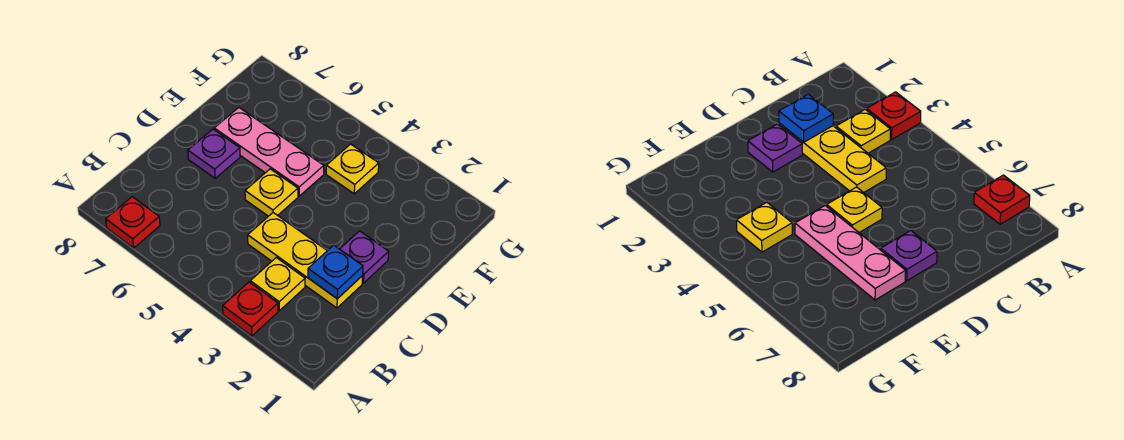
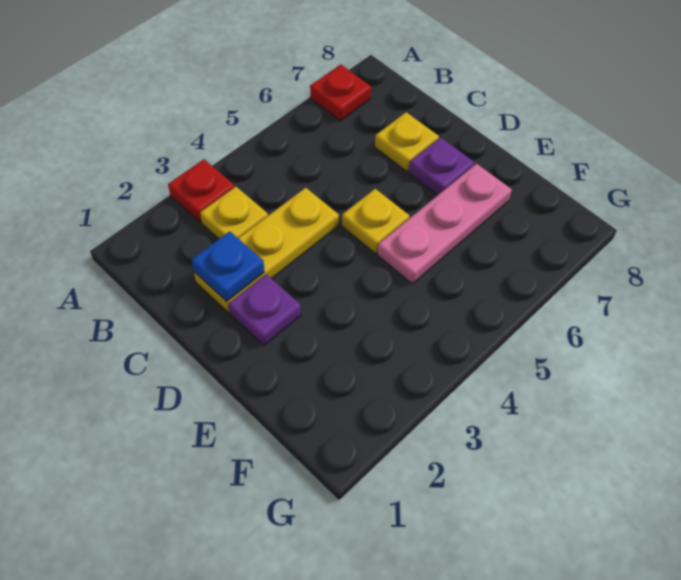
yellow plate F4 level 1 -> yellow plate C7 level 1

